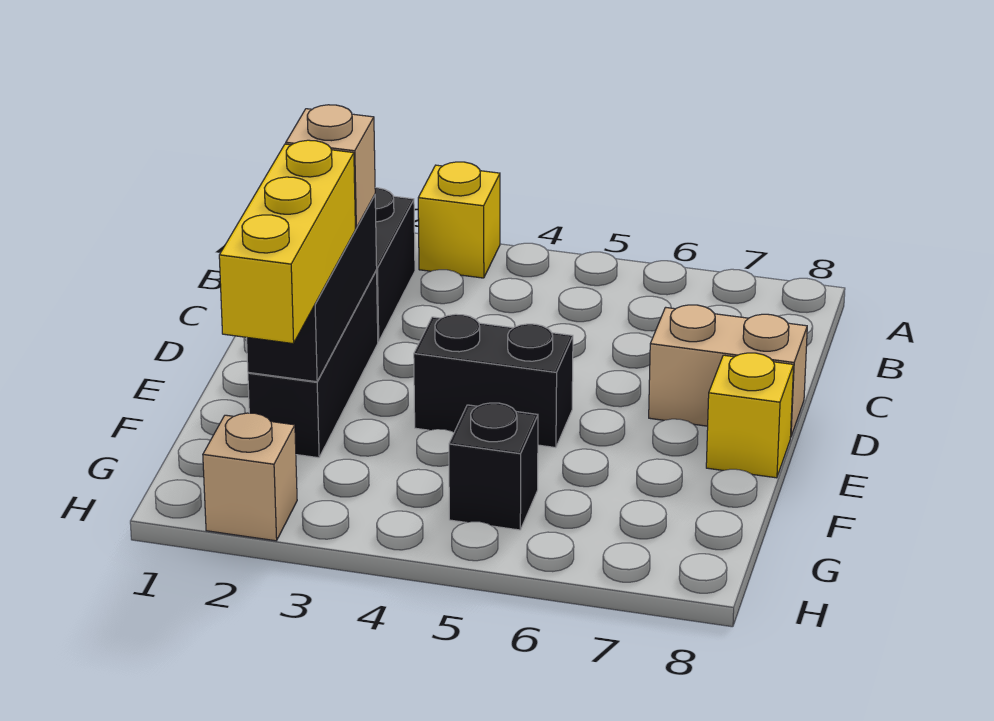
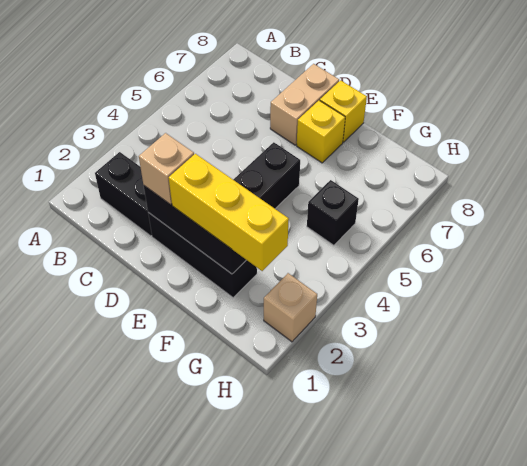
yellow brick A3 level 1 -> yellow brick E7 level 1

